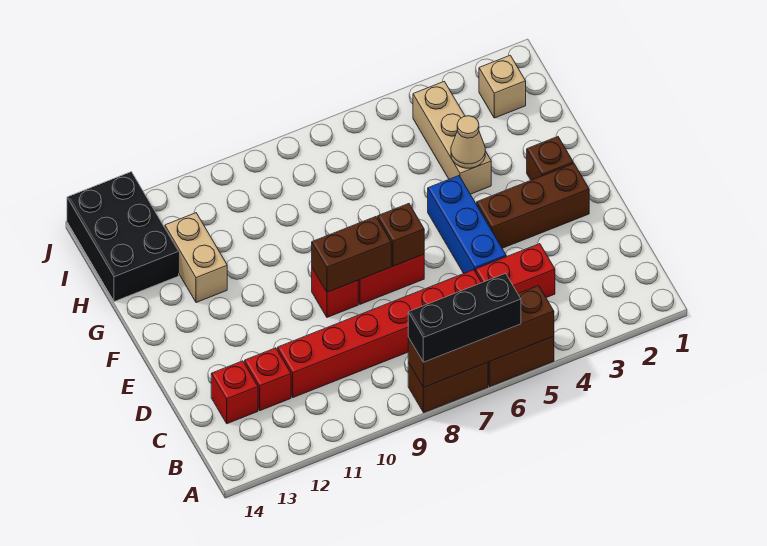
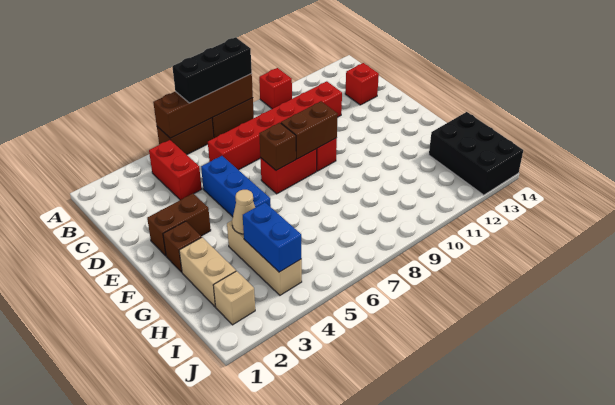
red brick C4:C5 level 1 -> red brick B4:C4 level 1
red brick C12 level 1 -> red brick A10 level 1
brown brick E2:E4 level 1 -> brown brick E2:E3 level 1
tan brick G12:H12 level 1 -> tan brick G2:H2 level 1
none -> blue brick H4:I4 level 2

